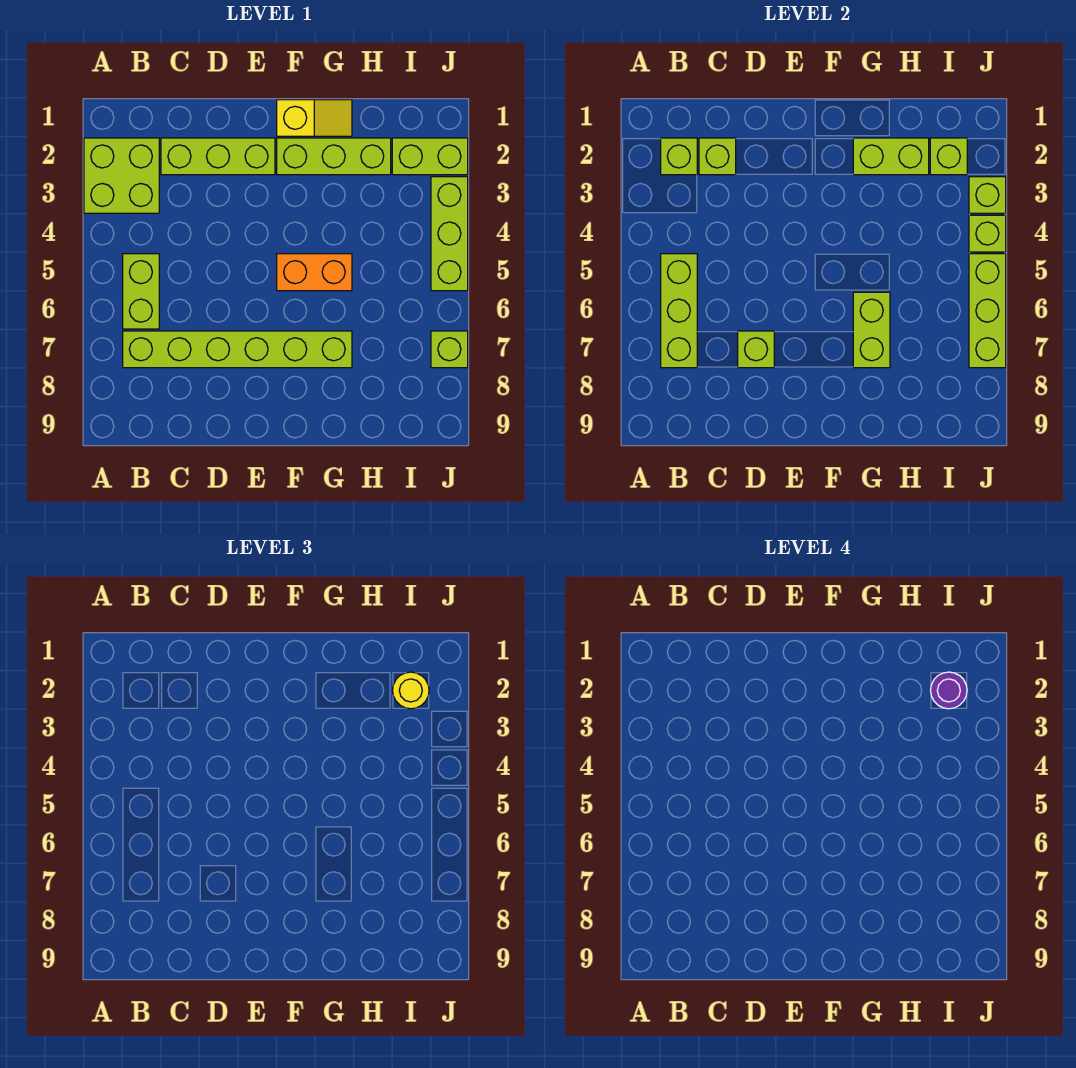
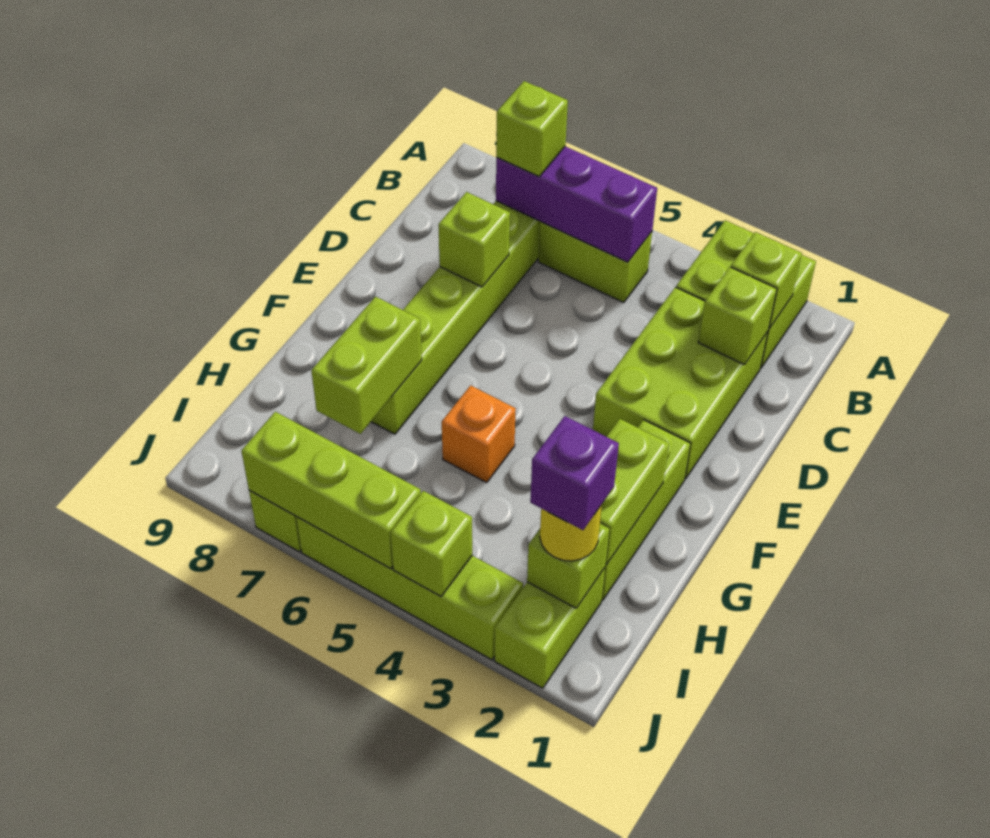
lime brick B5:B7 level 2 -> purple brick B5:B7 level 2
lime brick C2:E2 level 1 -> lime brick C2:E3 level 1
yellow slope F1:G1 level 1 top F -> none
orange brick F5:G5 level 1 -> orange brick G5 level 1
lime brick G6:G7 level 2 -> lime brick G7:H7 level 2
purple round brick I2 level 4 -> purple brick I2 level 4
lime brick J3:J5 level 1 -> lime brick J3:J6 level 1
lime brick J3 level 2 -> lime brick B7 level 3

